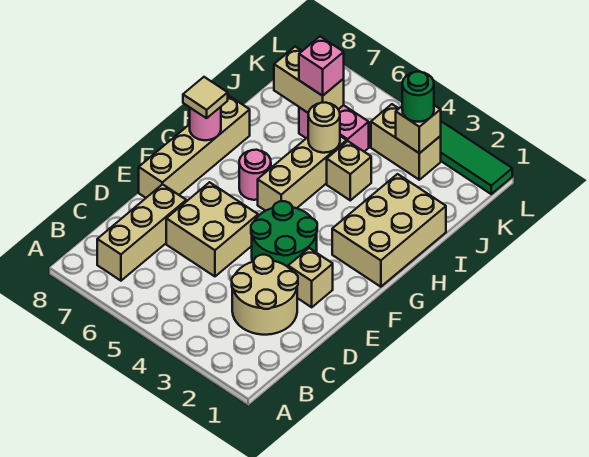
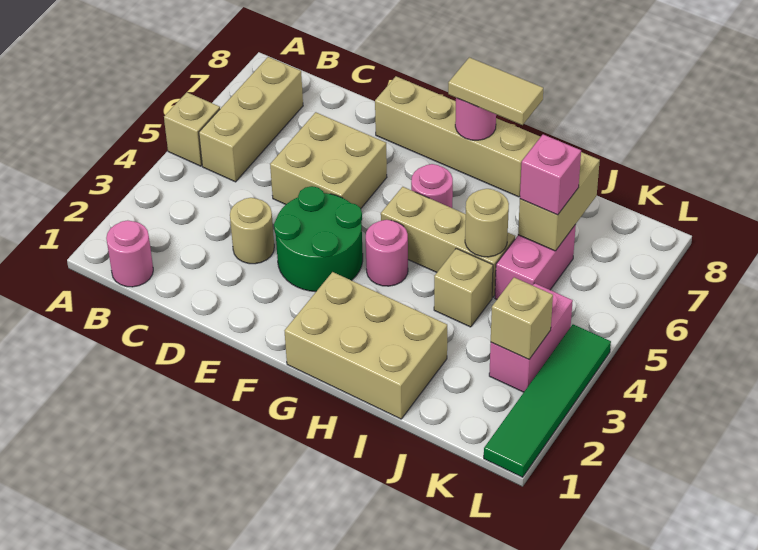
none -> pink round brick B1 level 1
tan brick B7:D7 level 1 -> tan brick B5:B7 level 1
tan round brick C2:D3 level 1 -> tan round brick D3 level 1
tan brick E2 level 1 -> tan brick A5 level 1
none -> pink round brick G4 level 1
tan tile G8 level 3 -> tan tile G8:H8 level 3
tan brick K3:K4 level 1 -> pink brick K3:K4 level 1
green round brick K3 level 3 -> none

